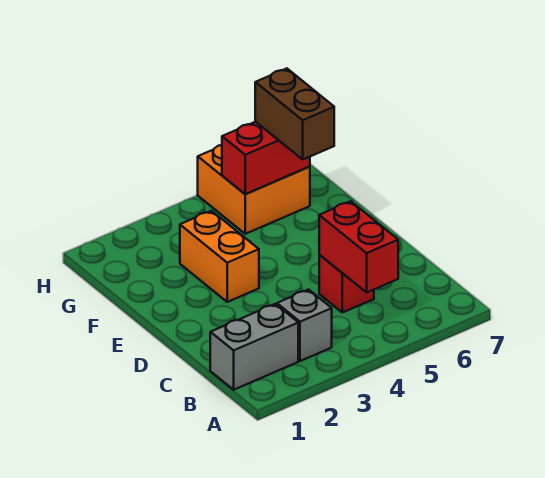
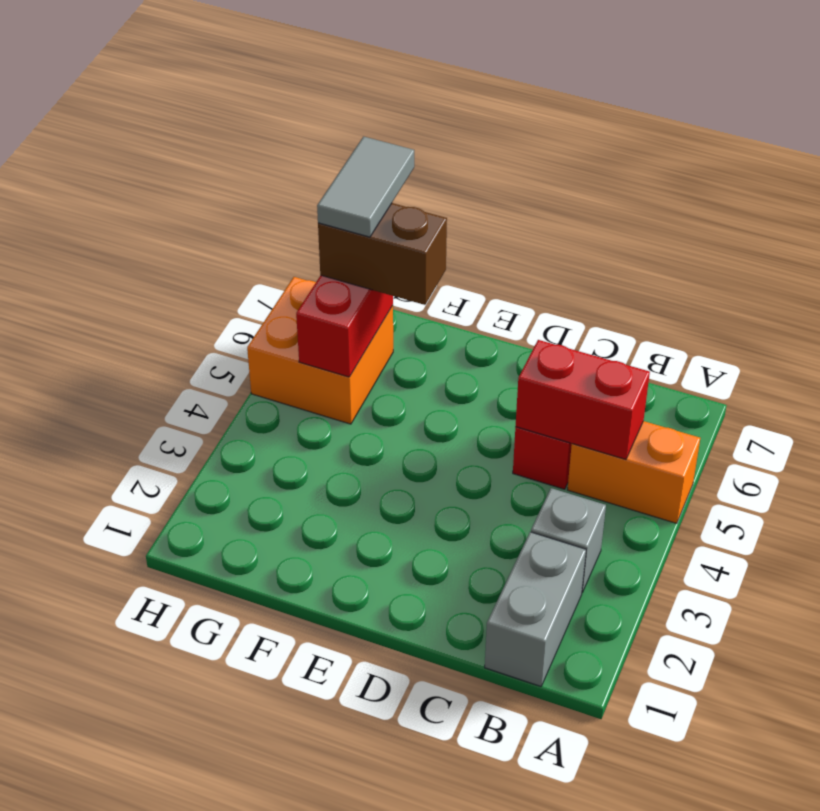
orange brick E3:F3 level 1 -> orange brick A5:B5 level 1
none -> grey tile G6:G7 level 4

